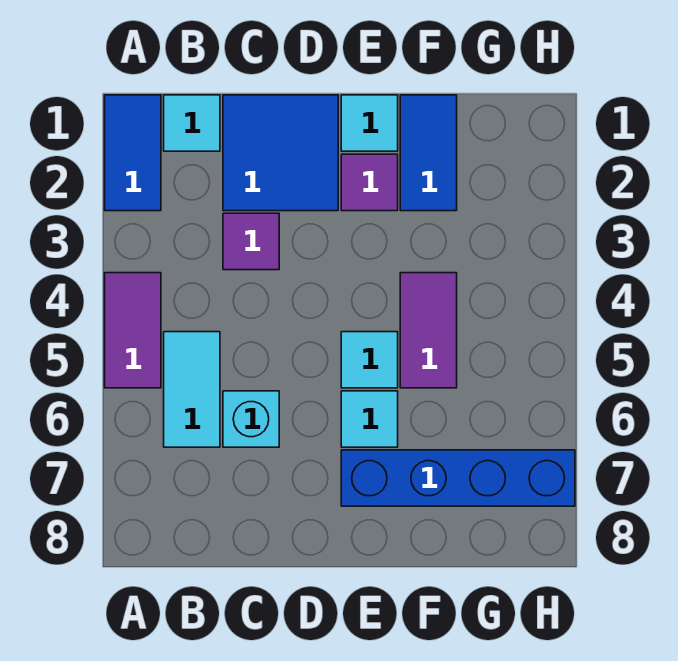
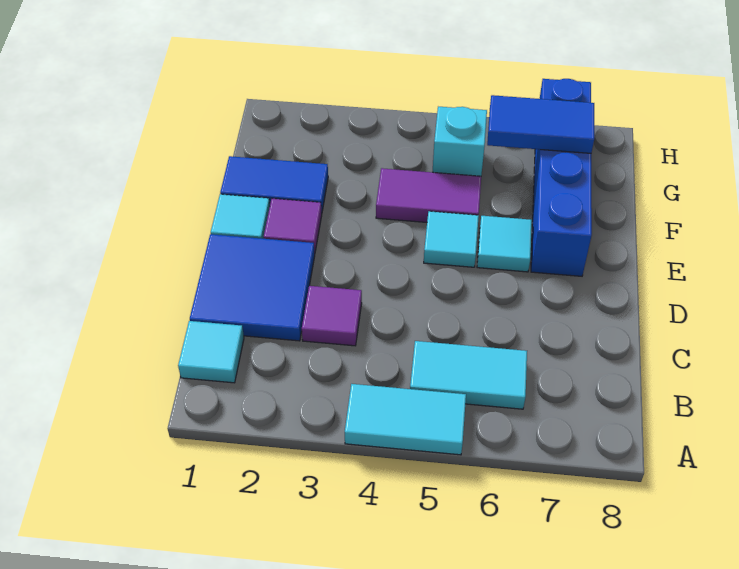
blue tile A1:A2 level 1 -> blue tile G6:G7 level 2
purple tile A4:A5 level 1 -> cyan tile A4:A5 level 1
cyan brick C6 level 1 -> cyan brick G5 level 1

